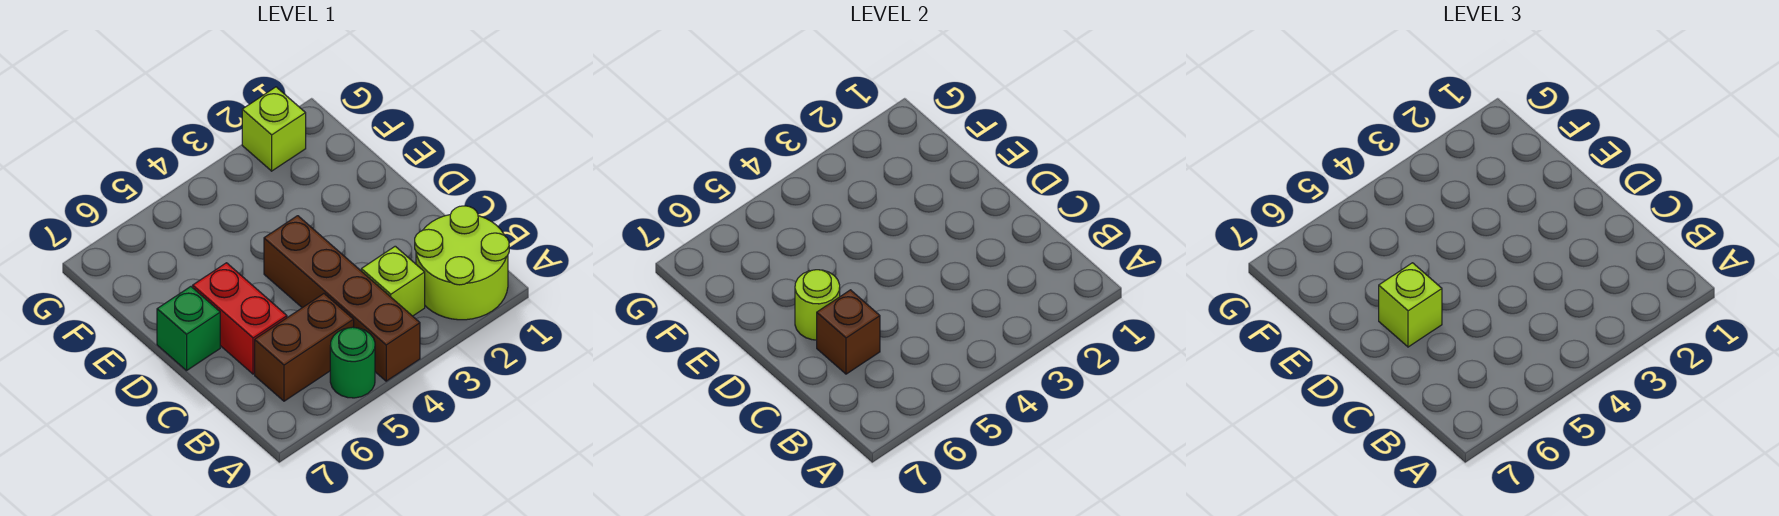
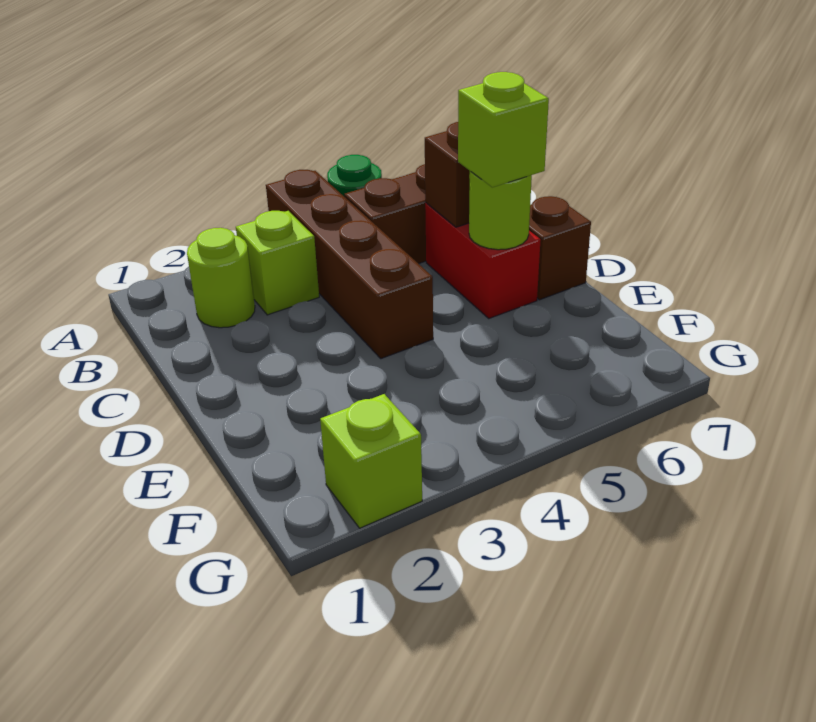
lime round brick A1:B2 level 1 -> lime round brick B2 level 1
green brick D7 level 1 -> brown brick D7 level 1

